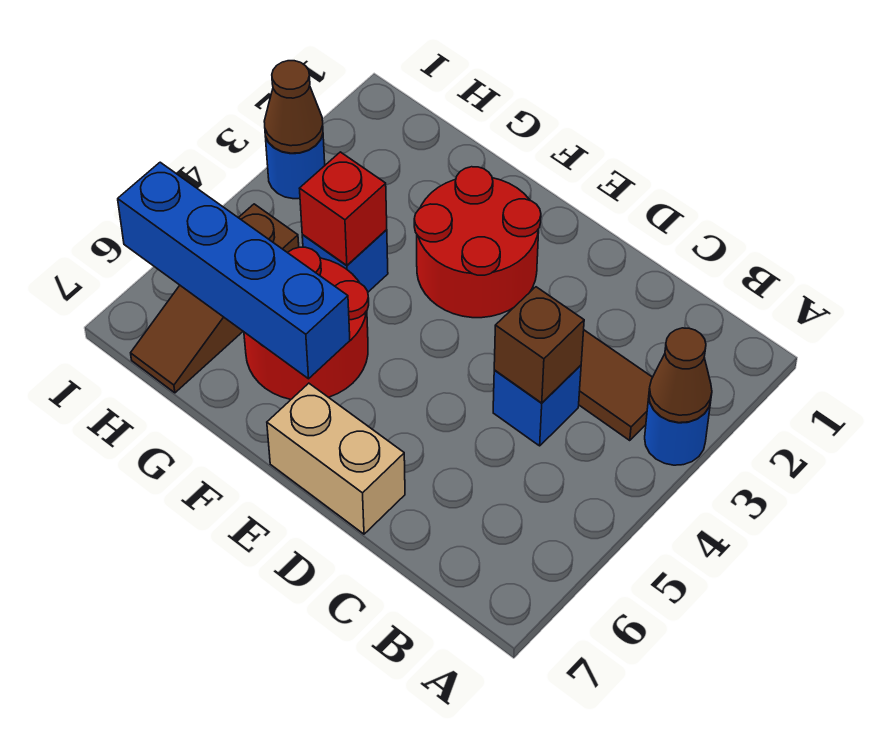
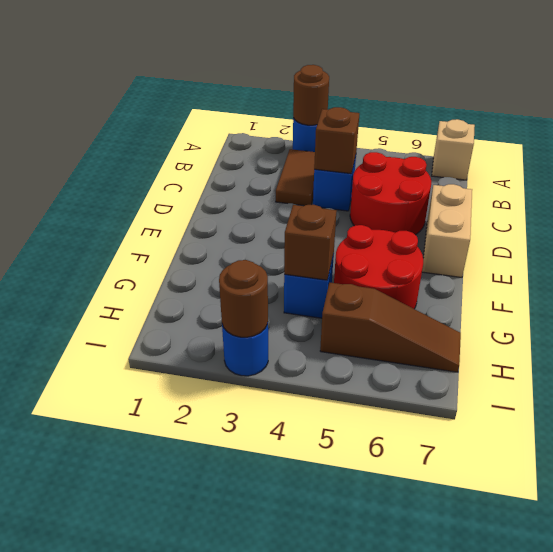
brown cone A3 level 2 -> brown round brick A3 level 2
none -> tan brick A7 level 1
red round brick E2:F3 level 1 -> red round brick C5:D6 level 1
blue brick F6:I6 level 2 -> none
red brick G4 level 2 -> brown brick G4 level 2
brown cone I3 level 2 -> brown round brick I3 level 2

